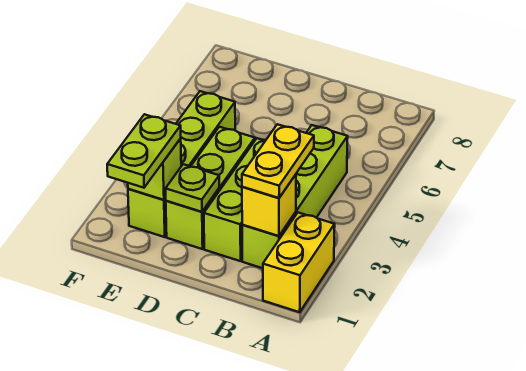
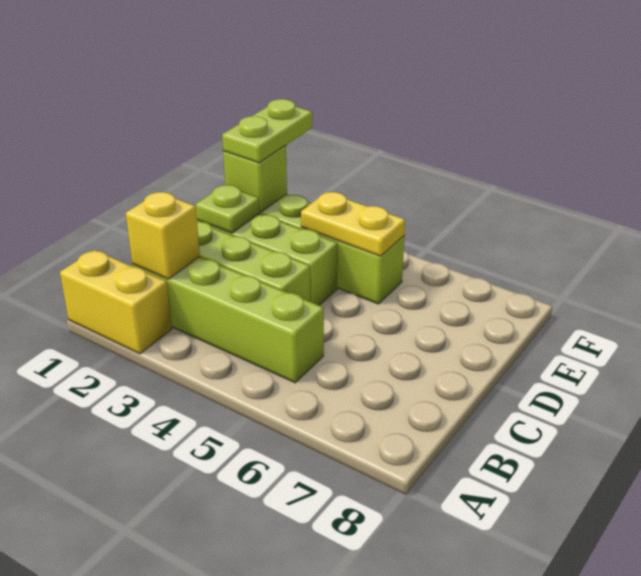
yellow plate B2:B3 level 3 -> yellow plate E4:E5 level 2
lime plate E1:E2 level 3 -> lime plate E2:F2 level 3

